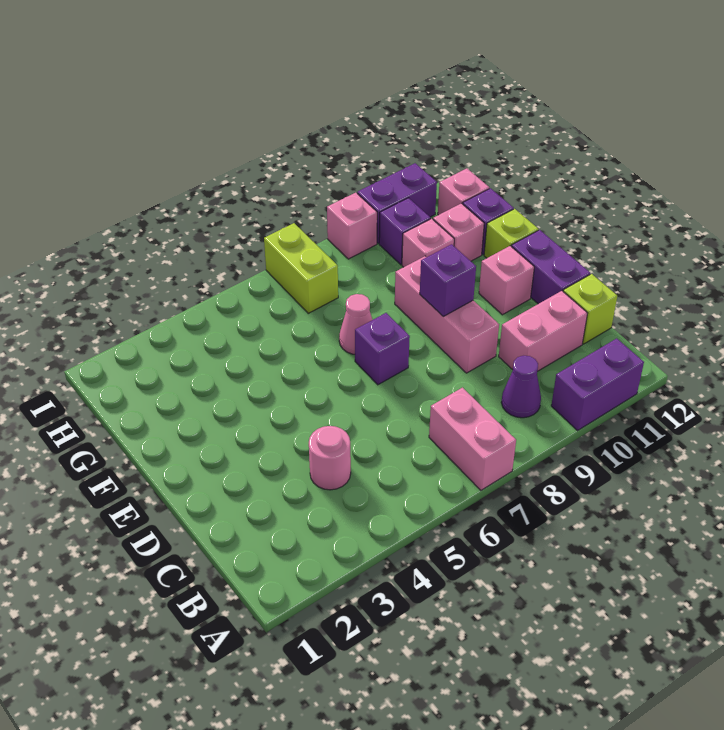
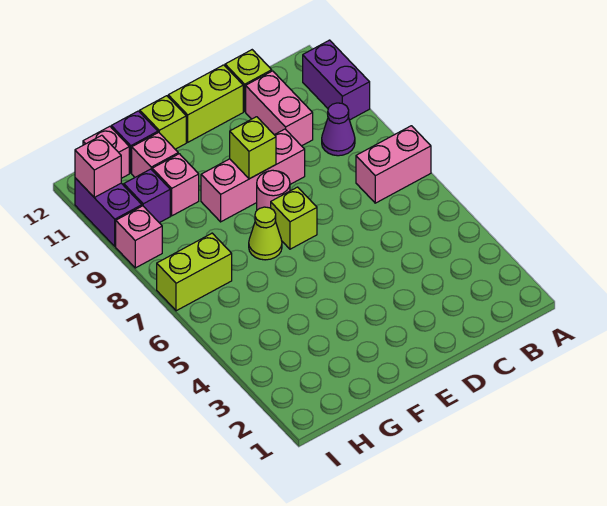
pink round brick C4 level 1 -> pink round brick E8 level 1
purple brick D12:E12 level 1 -> lime brick D12:E12 level 1
purple brick E7 level 1 -> lime brick E7 level 1
purple brick E9 level 2 -> lime brick E9 level 2
pink brick E11 level 1 -> pink brick I11 level 2
pink cone F7 level 1 -> lime cone F7 level 1

